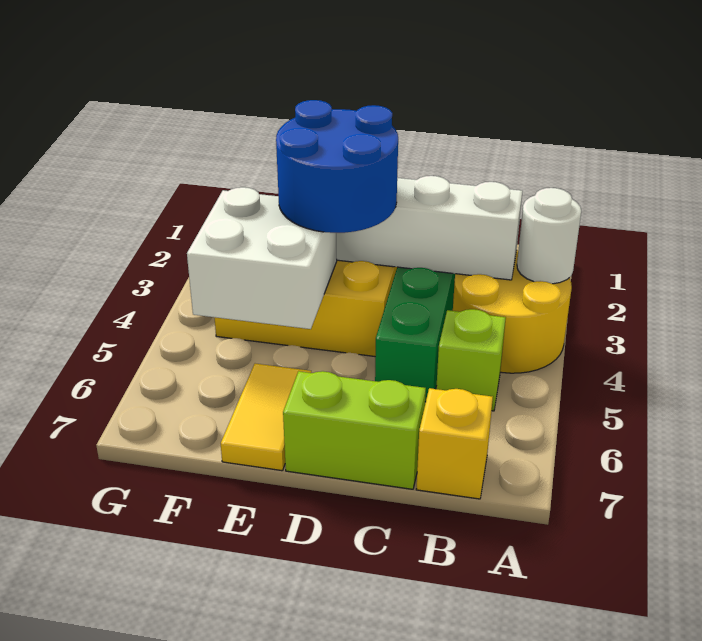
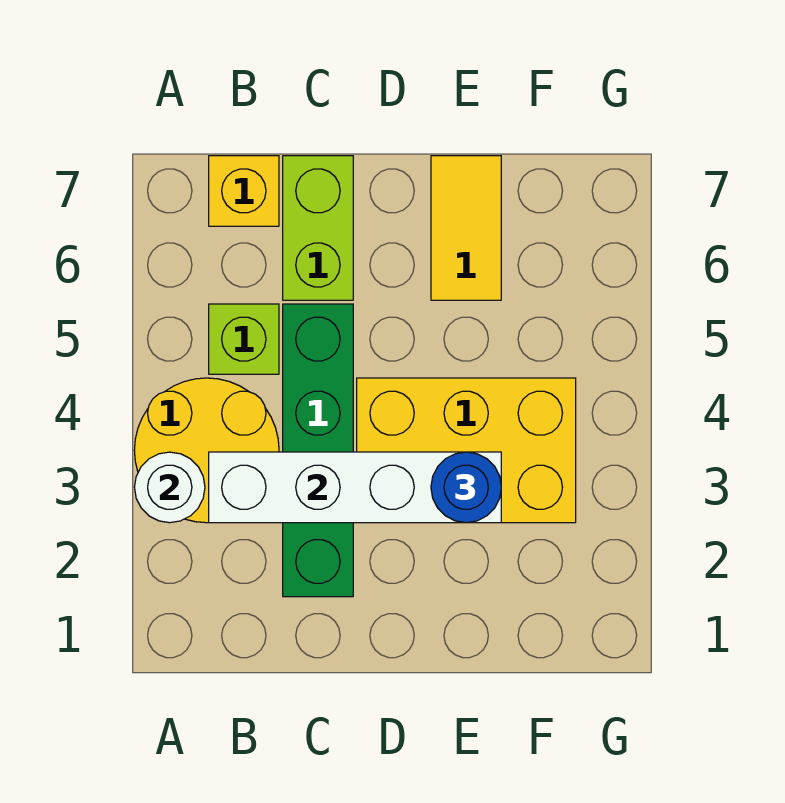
lime brick C7:D7 level 1 -> lime brick C6:C7 level 1
blue round brick D3:E4 level 3 -> blue round brick E3 level 3
white brick E4:F5 level 2 -> none

